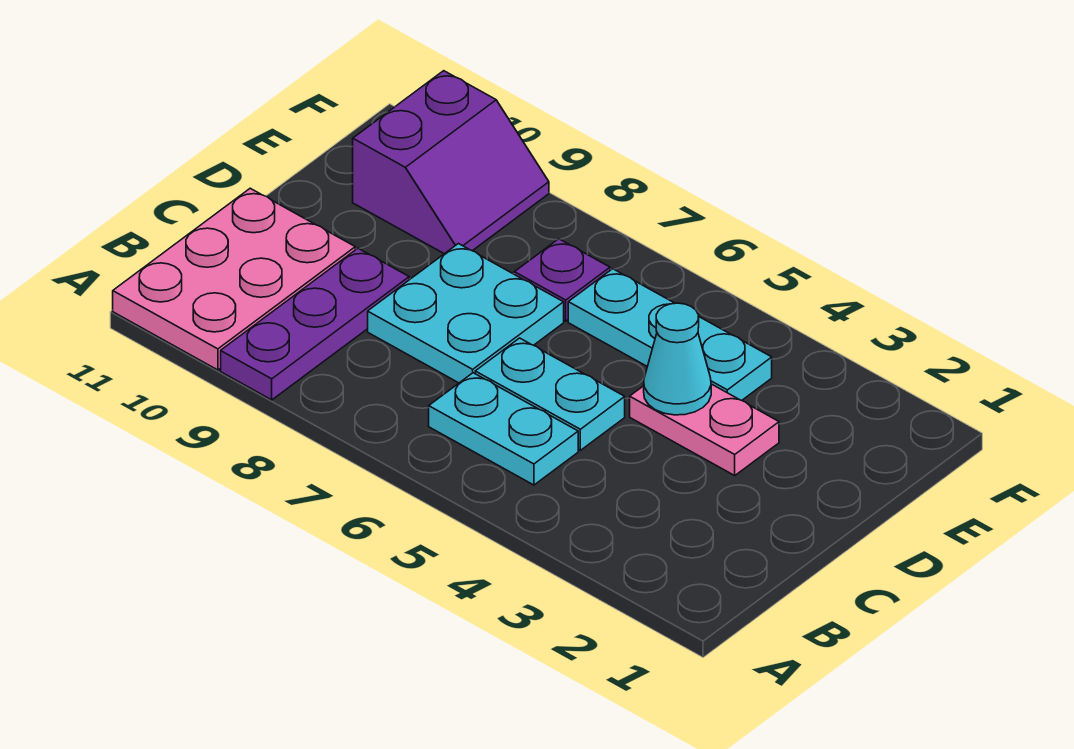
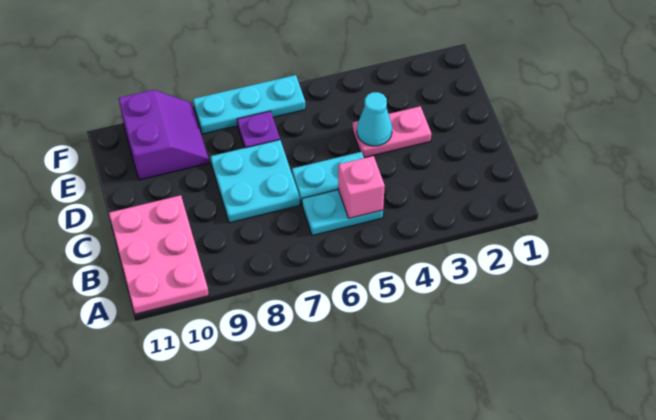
purple plate A9:C9 level 1 -> none
none -> pink brick B5 level 2
cyan plate E4:E6 level 1 -> cyan plate F6:F8 level 1

